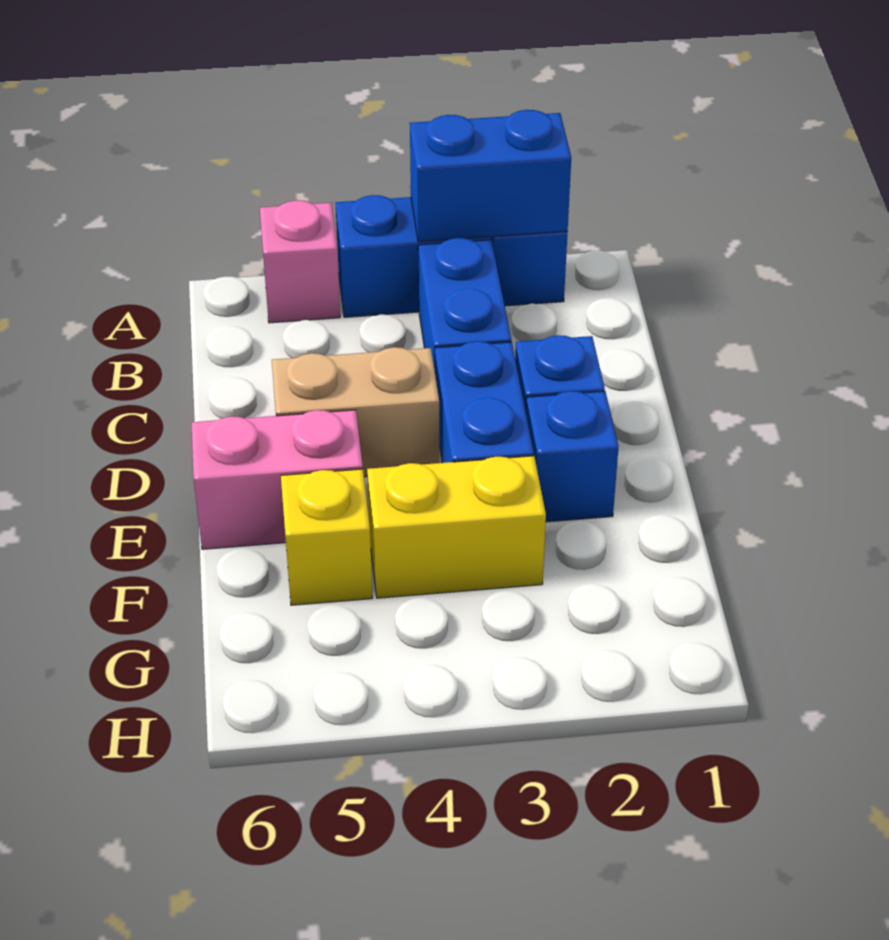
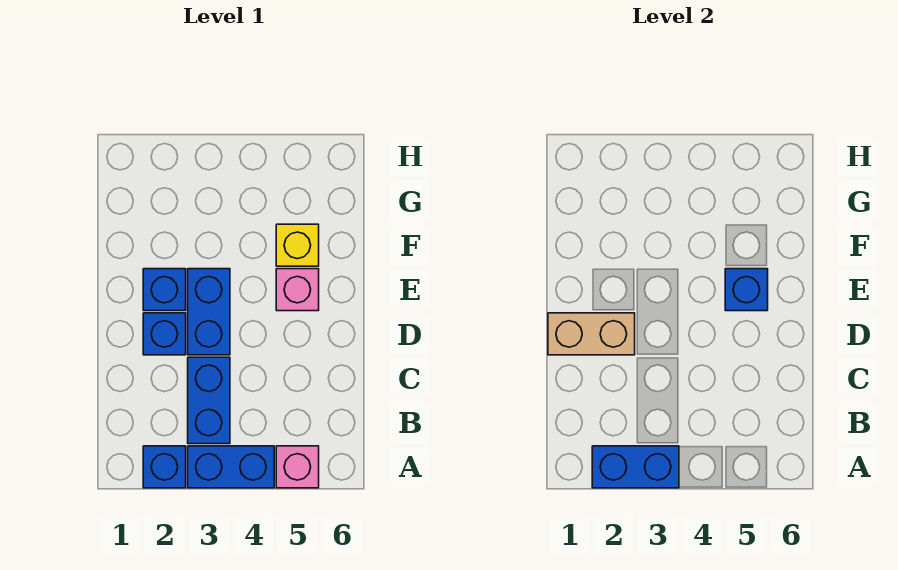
tan brick D4:D5 level 1 -> tan brick D1:D2 level 2
pink brick E5:E6 level 1 -> pink brick E5 level 1
none -> blue brick E5 level 2
yellow brick F3:F4 level 1 -> none

